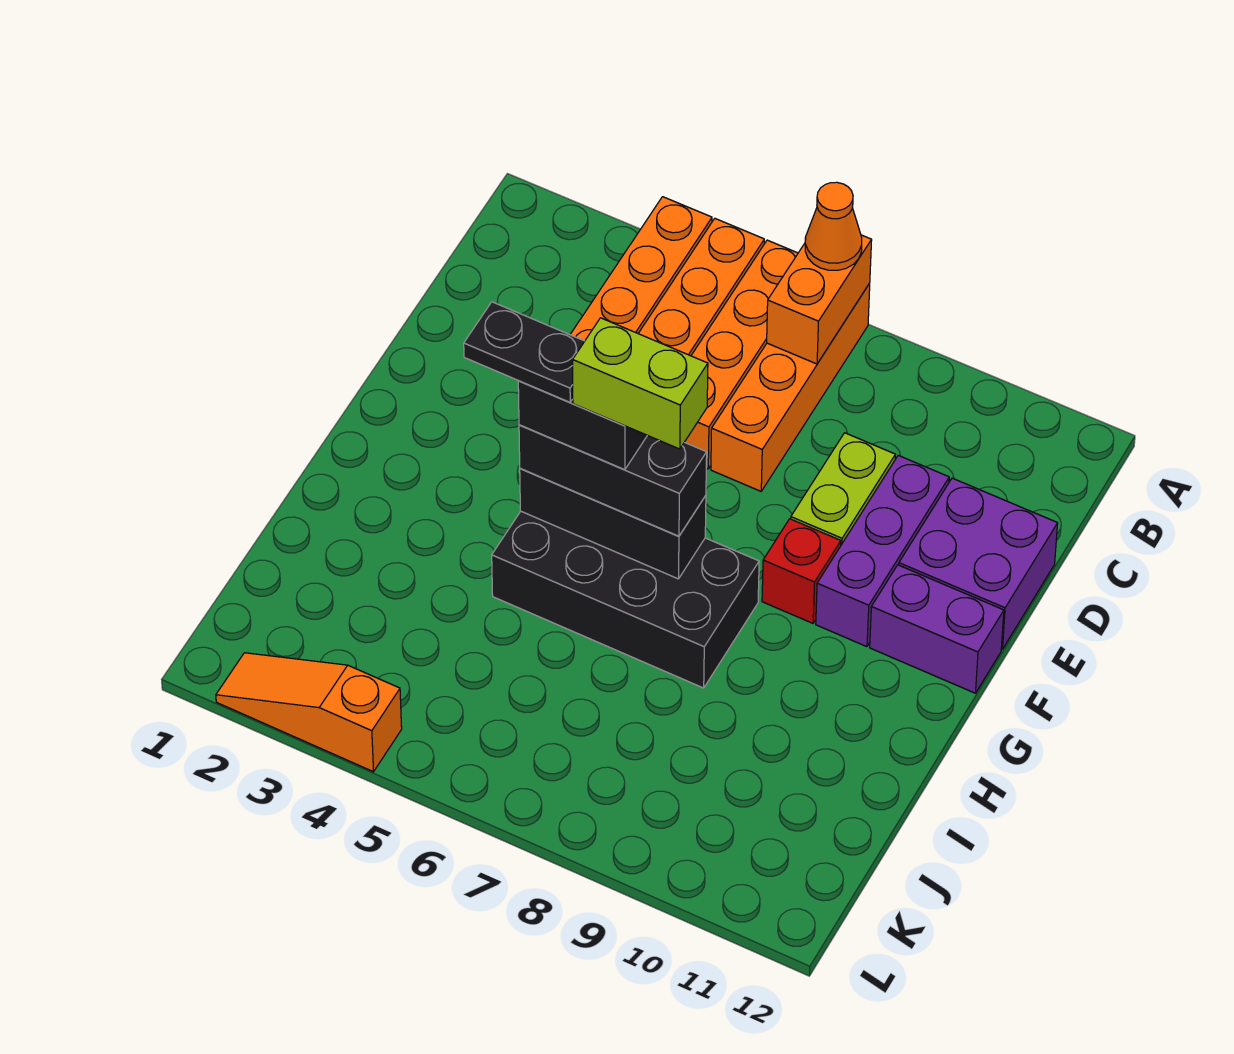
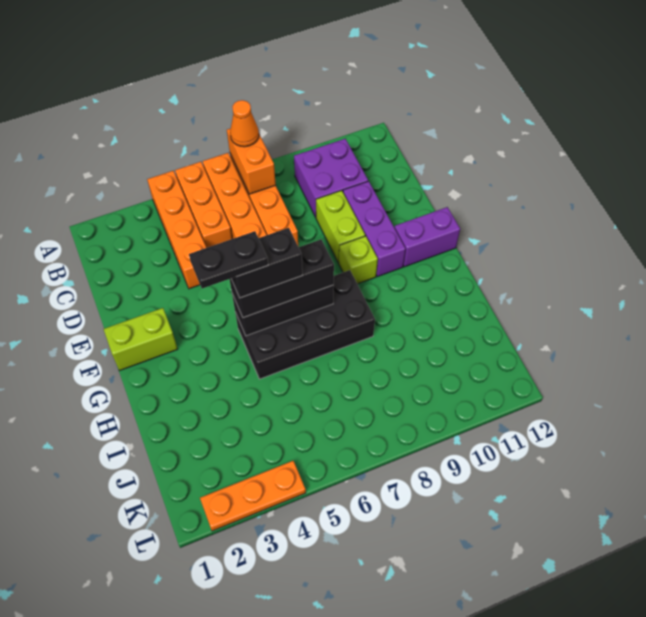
purple brick D11:E12 level 1 -> purple brick B9:C10 level 1
red brick F9 level 1 -> lime brick F9 level 1
lime brick G6:G7 level 5 -> lime brick F1:F2 level 1
orange slope L2:L4 level 1 top 4 -> orange plate L2:L4 level 1

